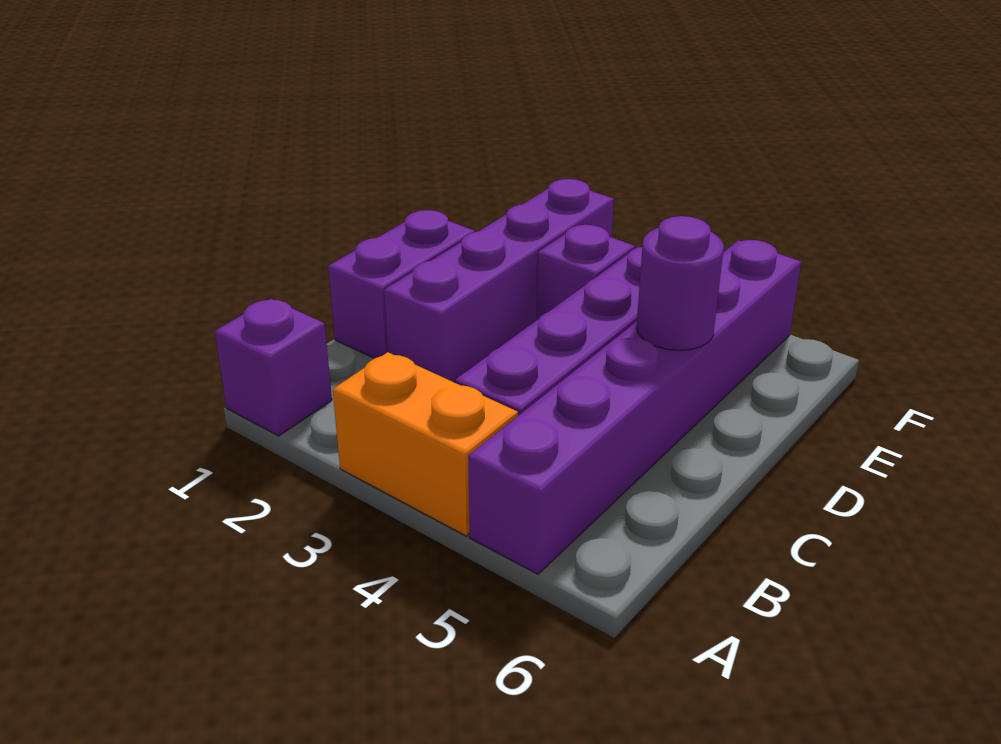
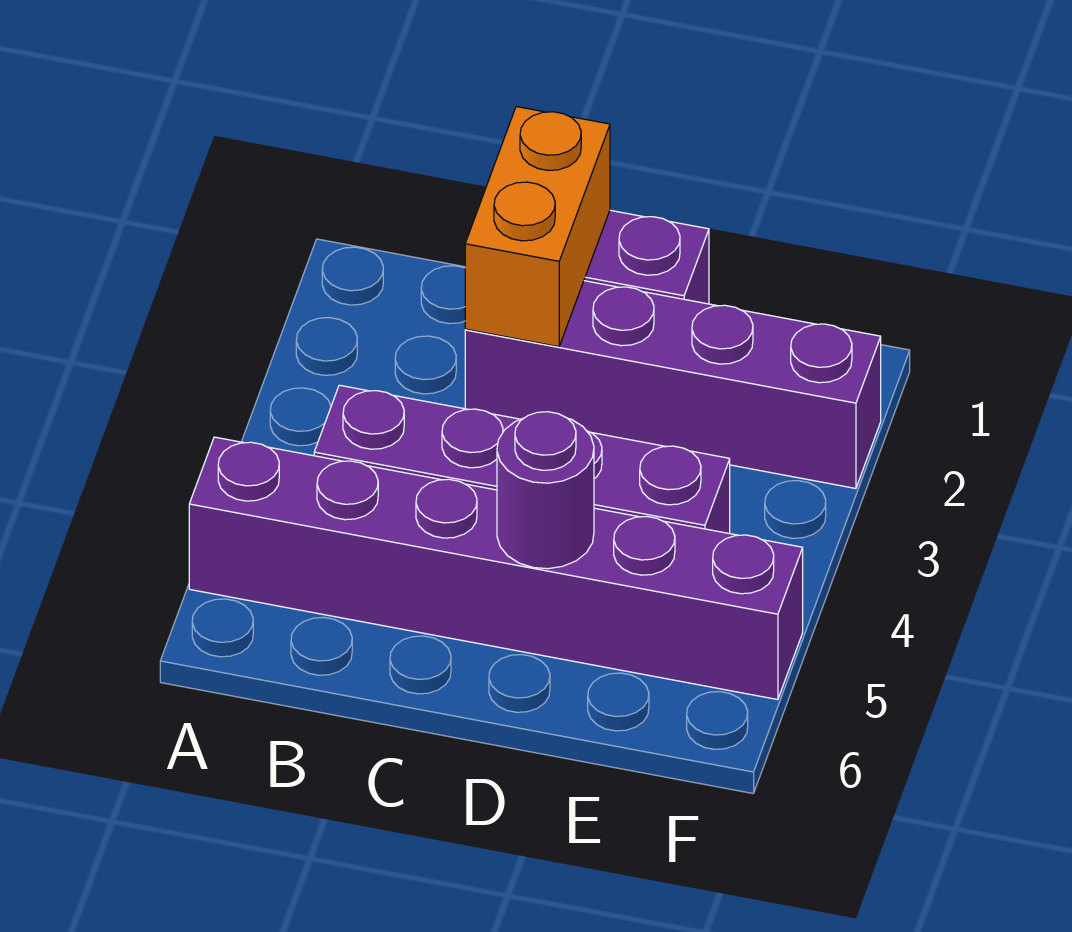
purple brick A1 level 1 -> none
orange brick A3:A4 level 1 -> orange brick C1:C2 level 2
purple brick E3 level 1 -> none

